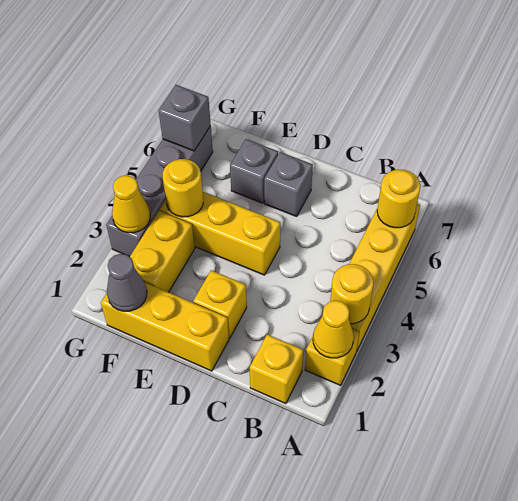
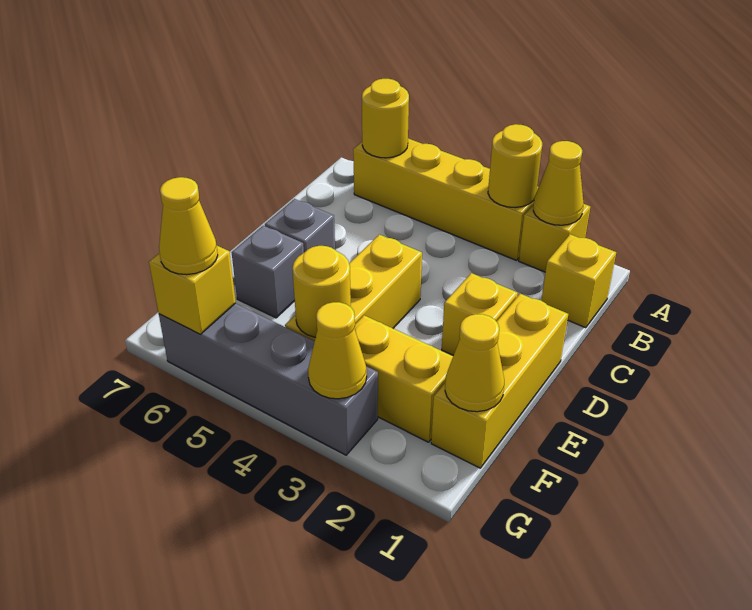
grey cone F1 level 2 -> yellow cone F1 level 2
grey brick G6 level 2 -> yellow brick G6 level 2
none -> yellow cone G6 level 3

